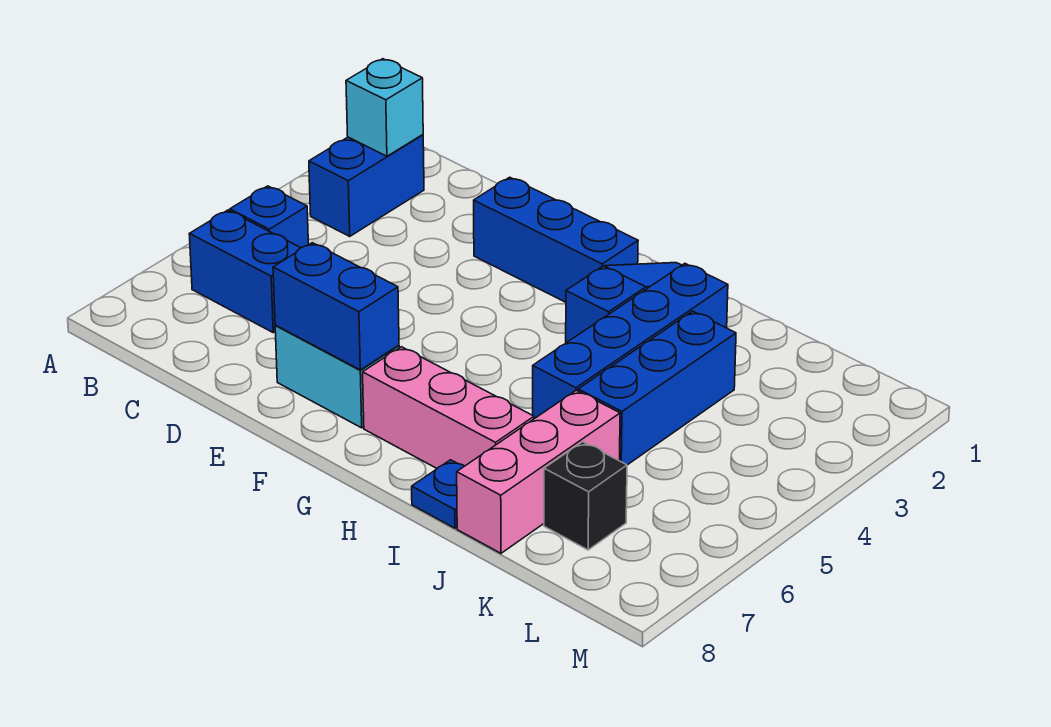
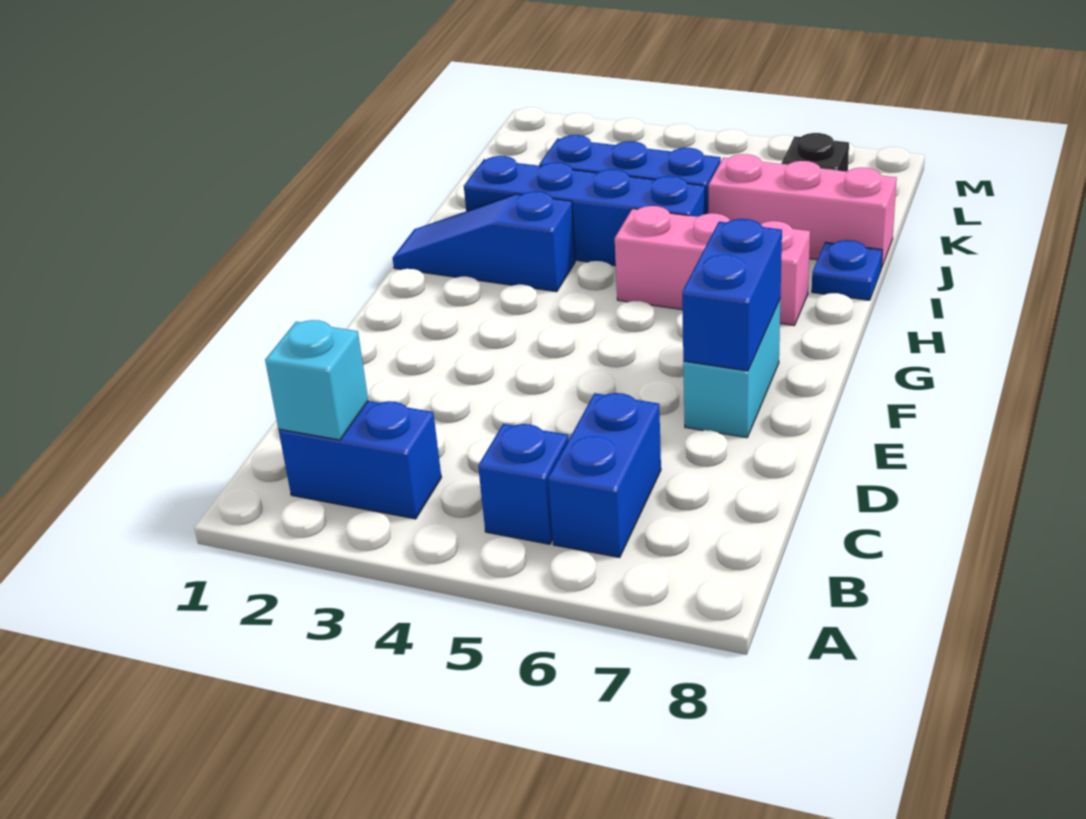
blue brick E2:G2 level 1 -> none
pink brick G7:I7 level 1 -> pink brick H5:H7 level 1

